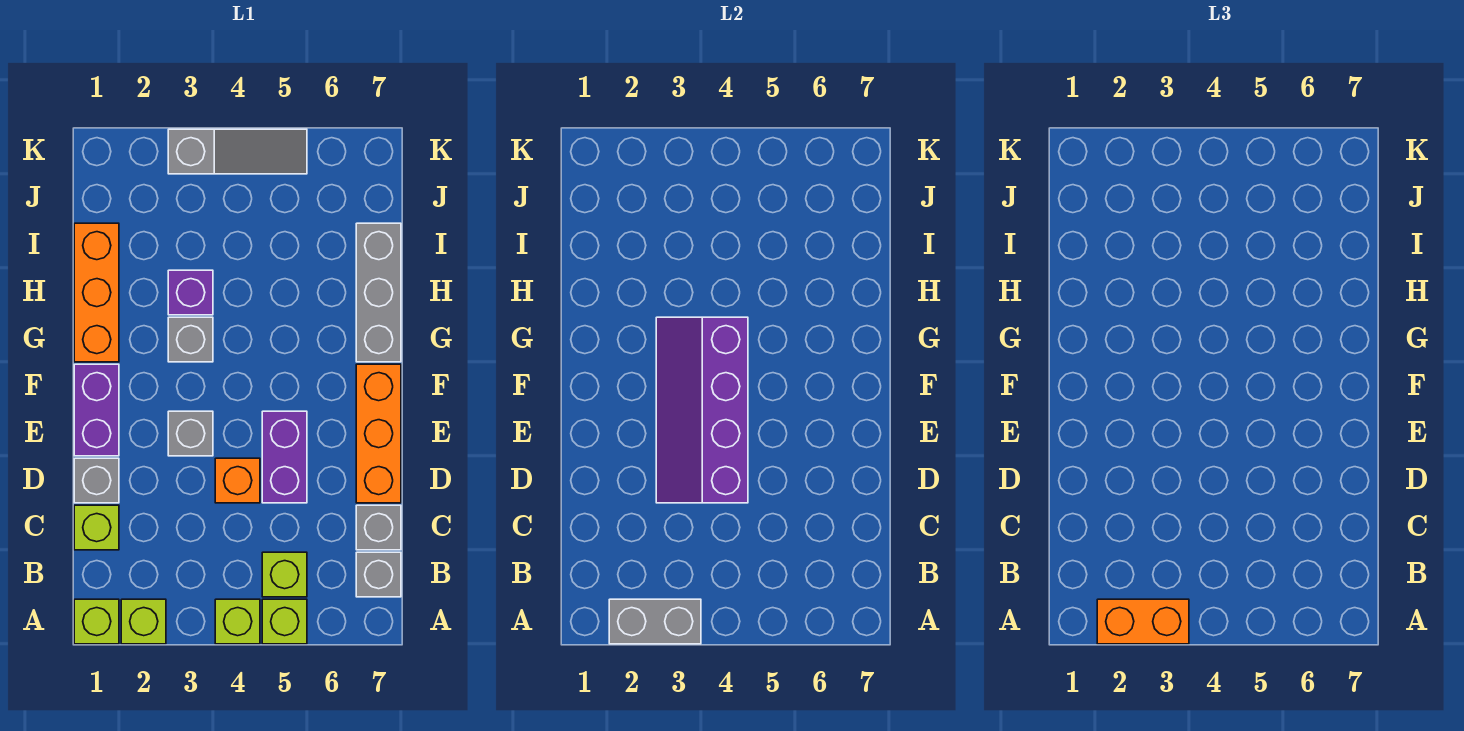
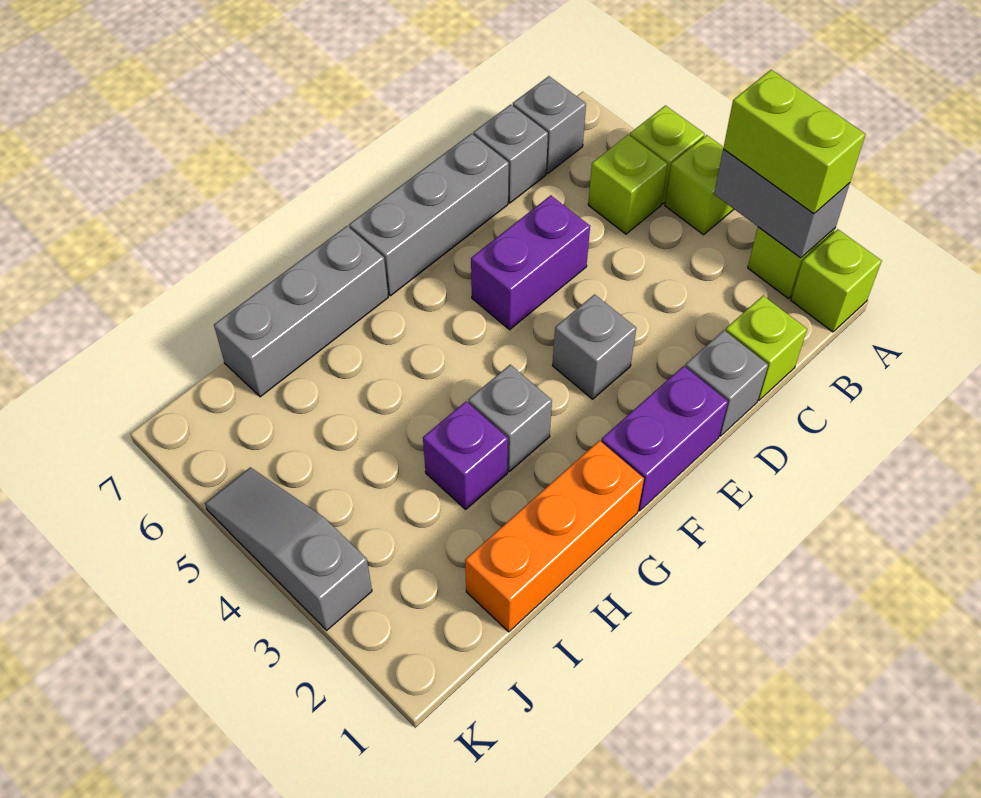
orange brick A2:A3 level 3 -> lime brick A2:A3 level 3
purple slope D3:G4 level 2 top 4 -> none
orange brick D4 level 1 -> none
orange brick D7:F7 level 1 -> grey brick D7:F7 level 1

